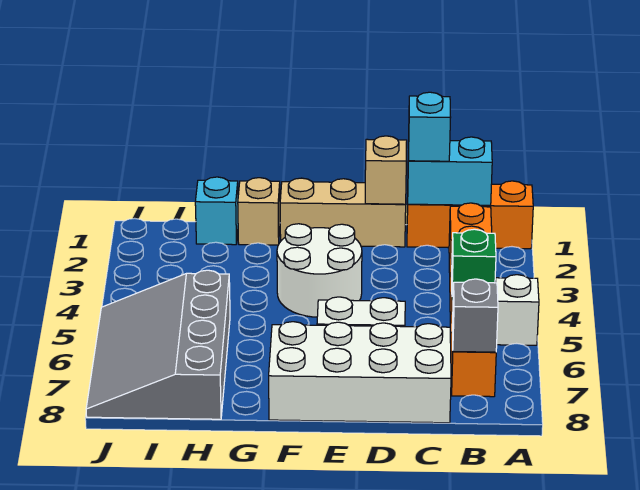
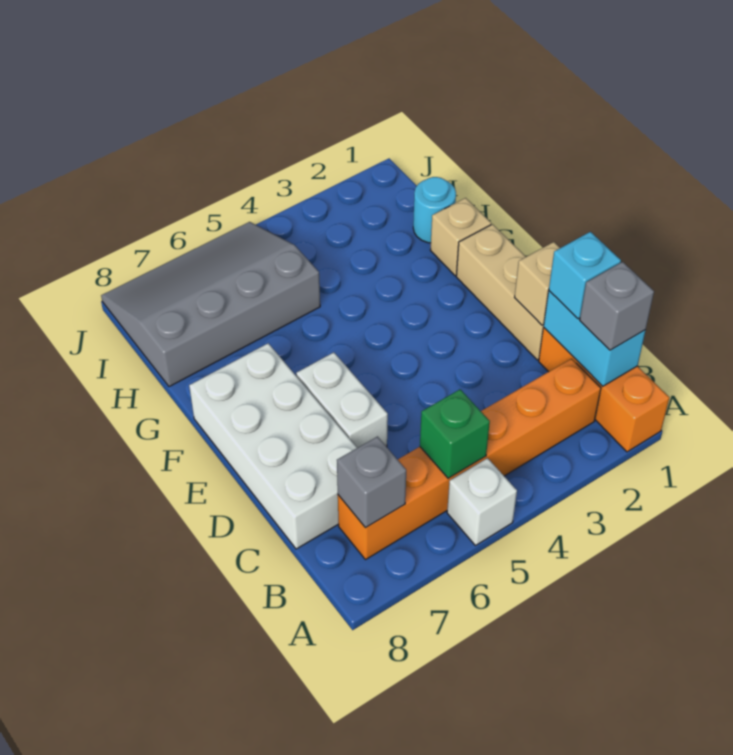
none -> grey brick B1 level 3
white round brick E3:F4 level 1 -> none
cyan brick H1 level 1 -> cyan round brick H1 level 1

